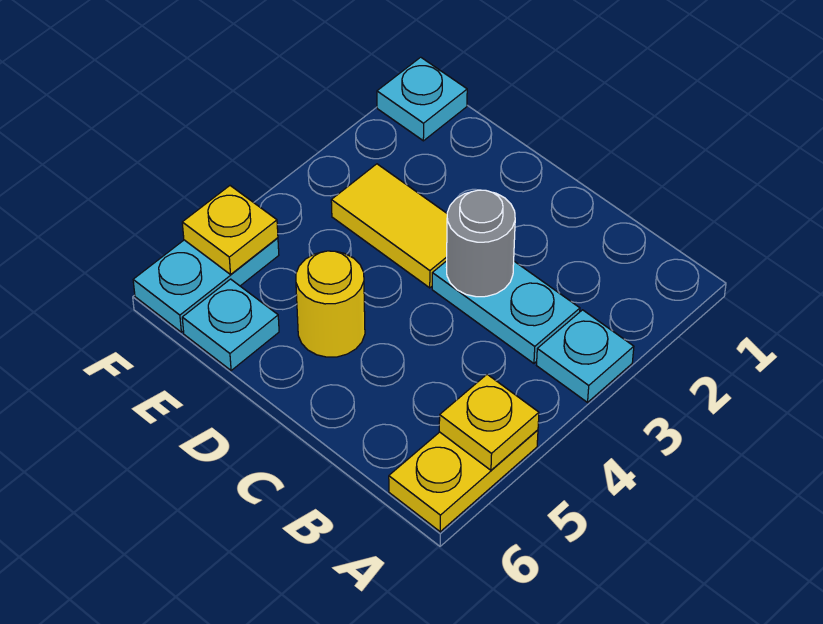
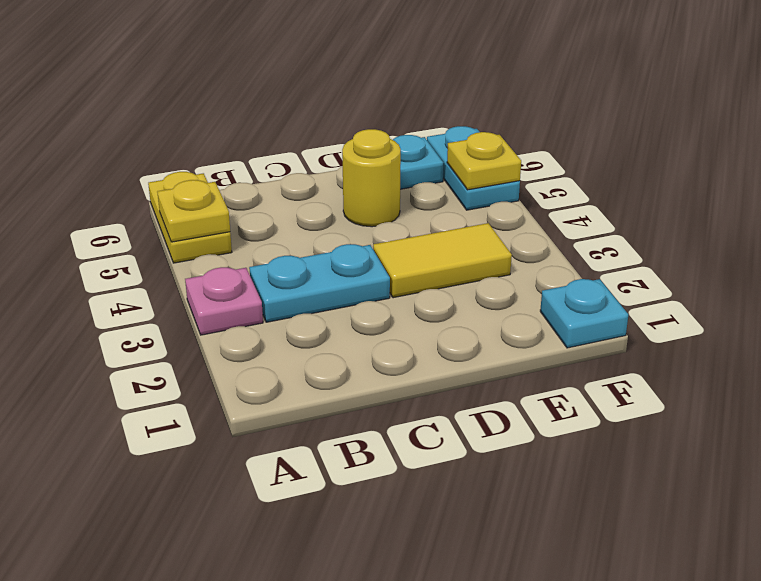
cyan plate A3 level 1 -> pink plate A3 level 1
grey round brick C3 level 2 -> none

